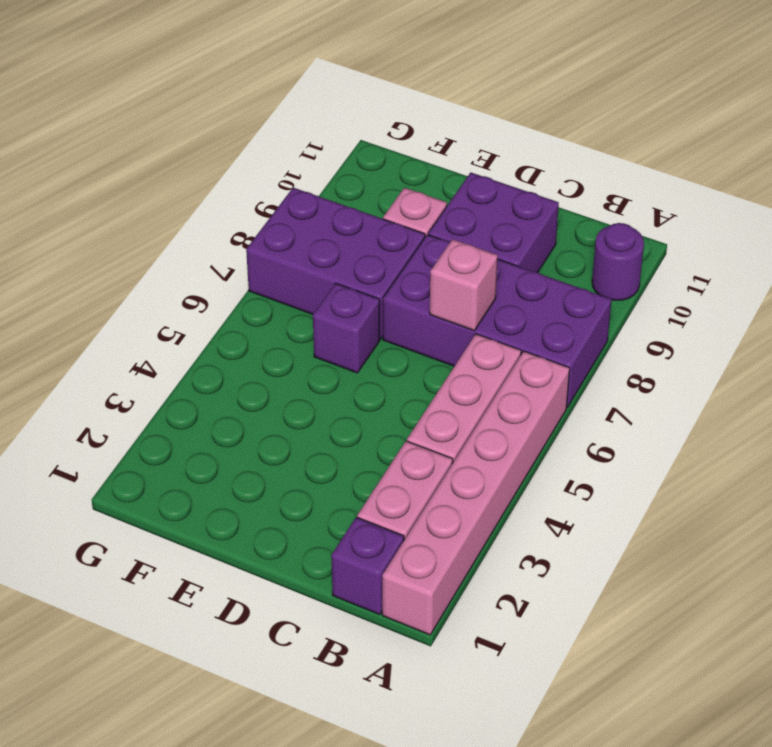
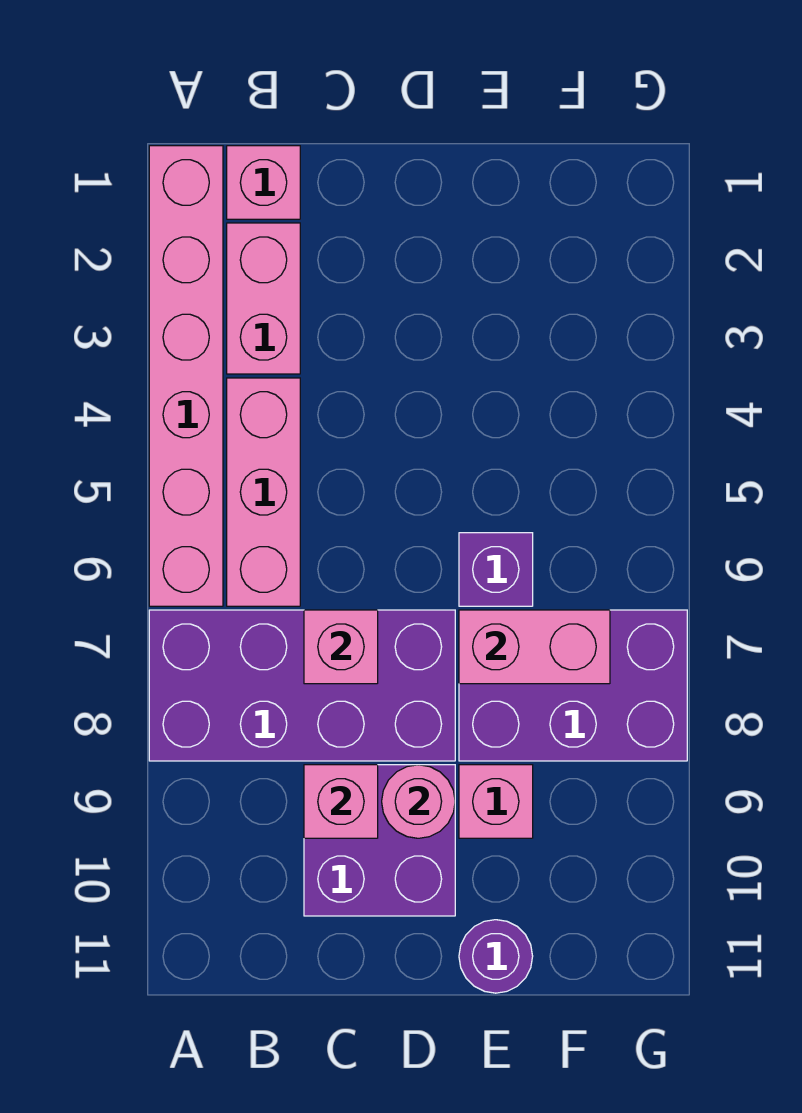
purple round brick A10 level 1 -> purple round brick E11 level 1
purple brick B1 level 1 -> pink brick B1 level 1
none -> pink brick C9 level 2
none -> pink round brick D9 level 2
none -> pink brick E7:F7 level 2

